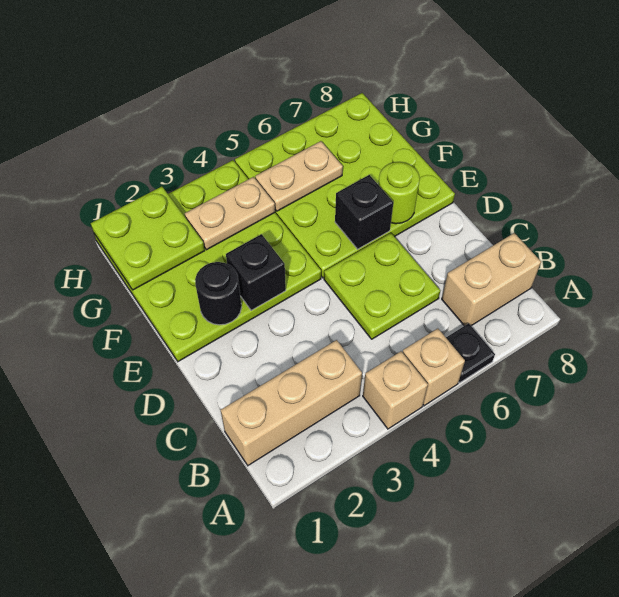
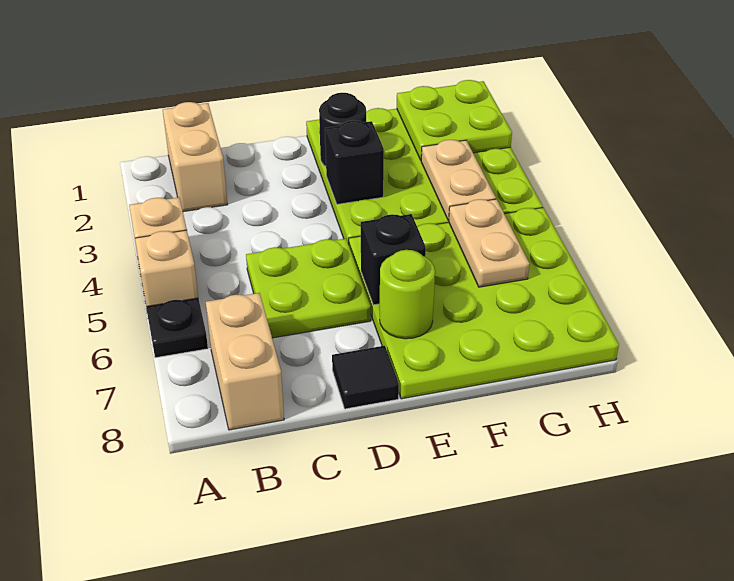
tan brick B1:B3 level 1 -> tan brick B1:B2 level 1
none -> black tile D8 level 1

